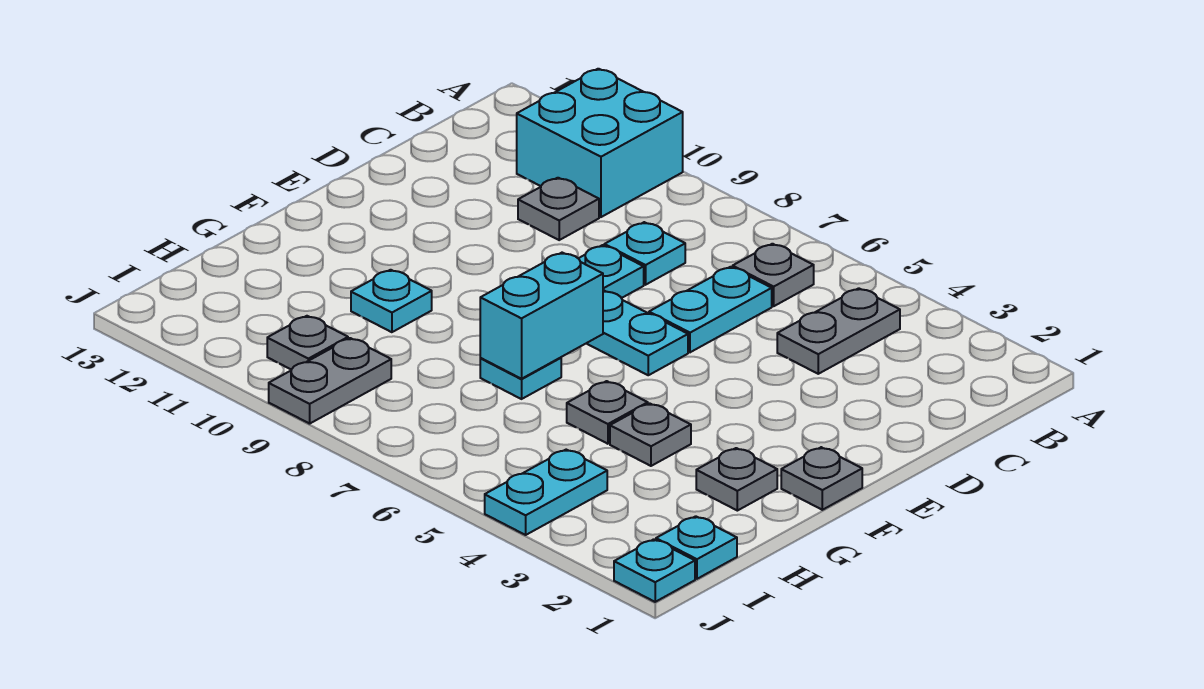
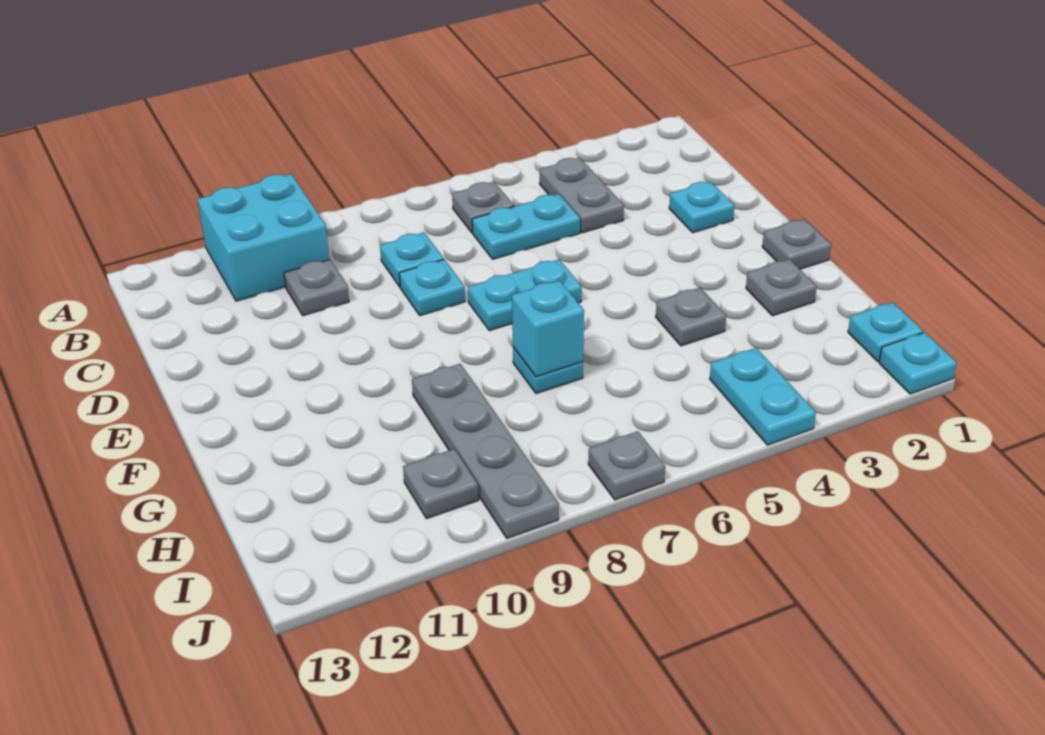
cyan plate C6:D6 level 1 -> cyan plate C5:C6 level 1
cyan brick F7:G7 level 2 -> cyan brick G7 level 2
grey plate G5 level 1 -> grey plate J7 level 1
cyan plate G10 level 1 -> cyan plate D2 level 1
grey plate I9:J9 level 1 -> grey plate G9:J9 level 1

